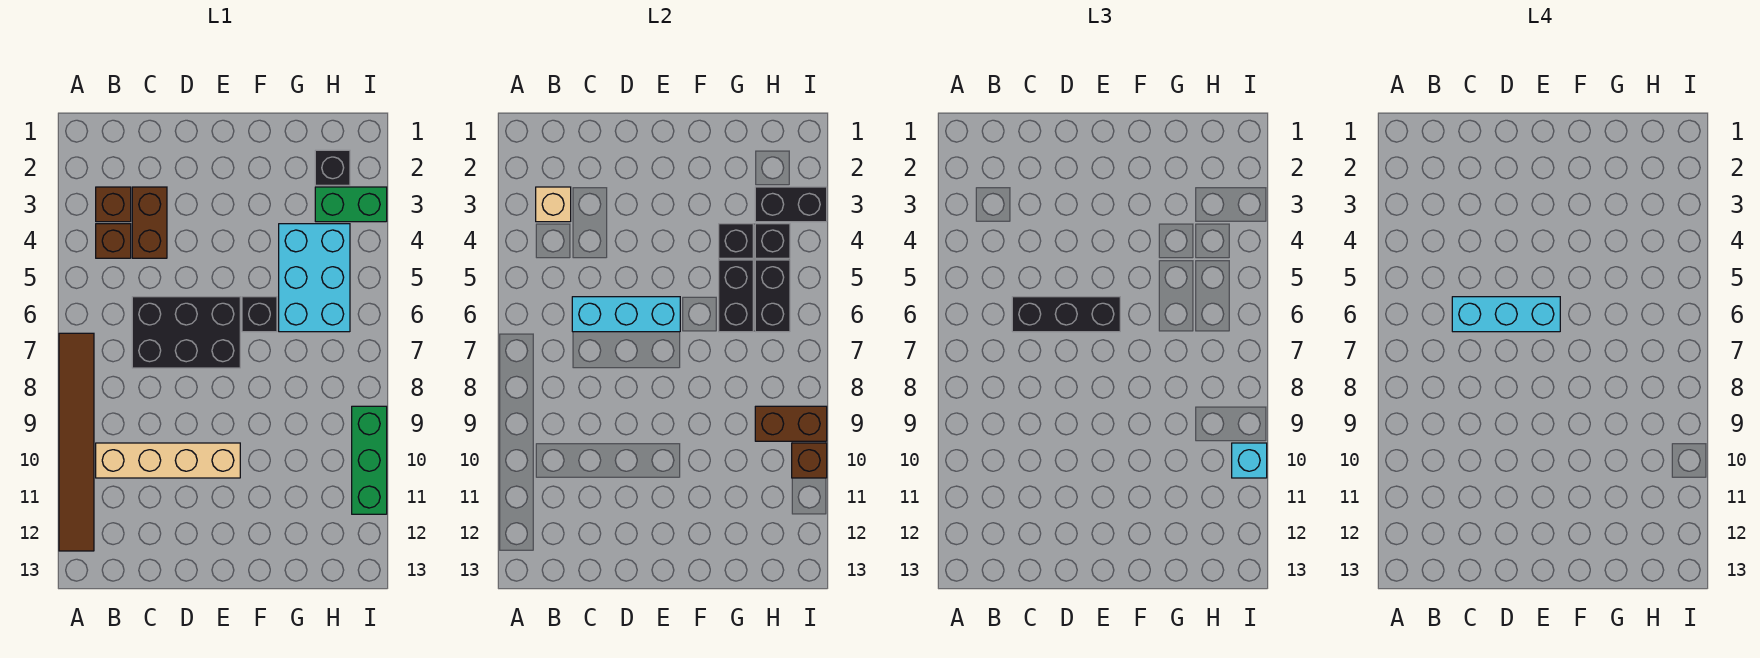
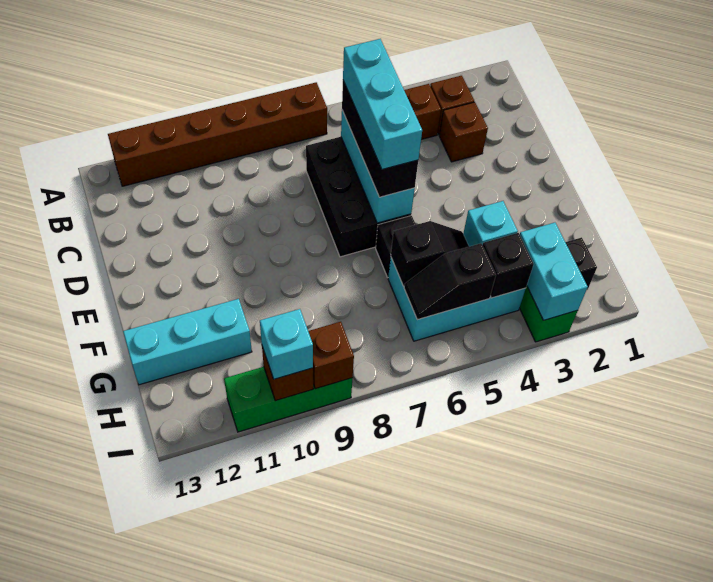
brown tile A7:A12 level 1 -> brown brick A7:A12 level 1
tan brick B3 level 2 -> none
tan brick B10:E10 level 1 -> none
brown brick C3:C4 level 1 -> brown brick C3 level 1
black brick G4 level 2 -> cyan brick G4 level 2
black brick G5:G6 level 2 -> black slope G5:G6 level 2 top 6
none -> cyan brick G11:G13 level 1
black brick H3:I3 level 2 -> cyan brick H3:I3 level 2
black brick H5:H6 level 2 -> black slope H5:H6 level 2 top 5
brown brick H9:I9 level 2 -> brown brick I9 level 2

